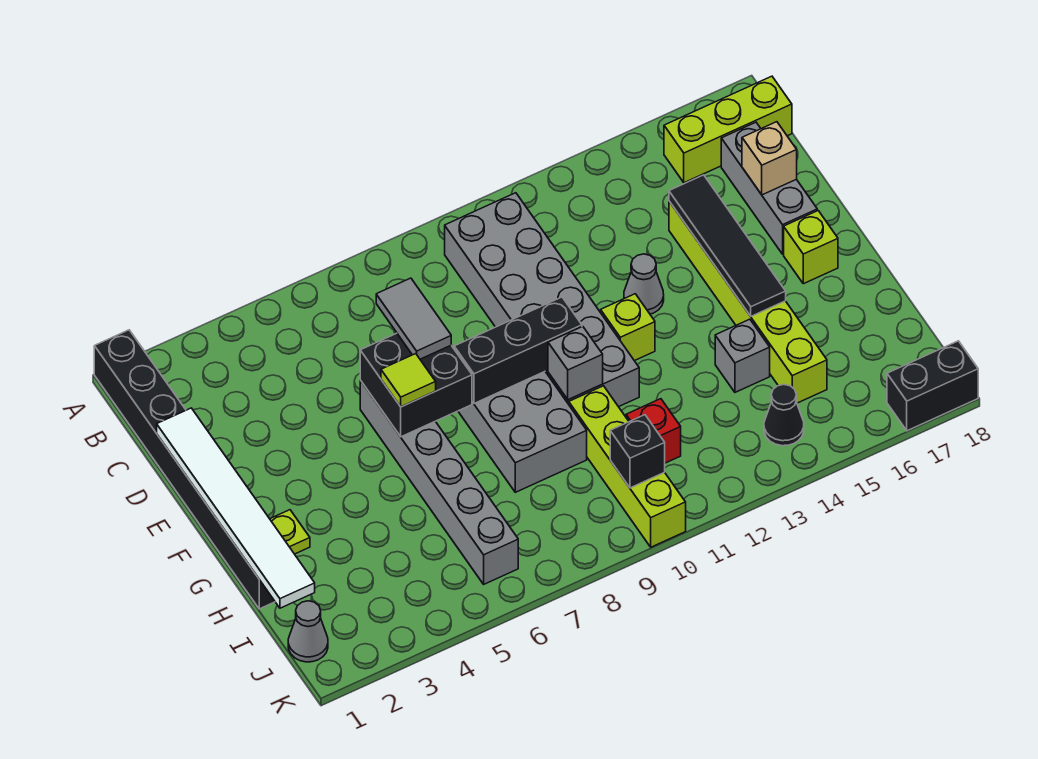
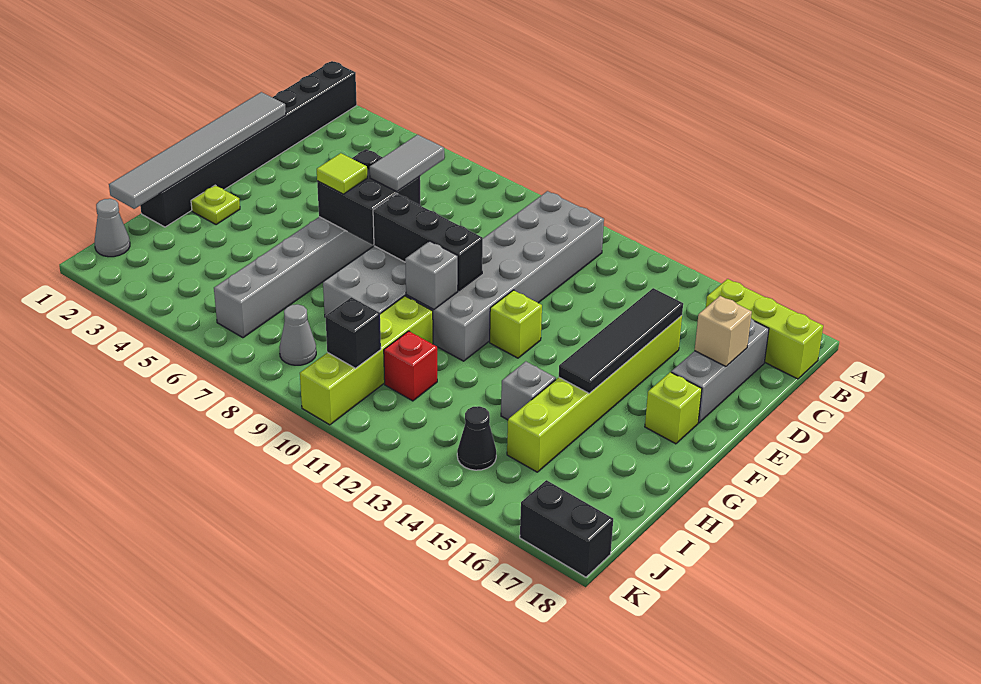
white tile D1:I1 level 2 -> grey tile D1:I1 level 2
grey cone E13 level 1 -> grey cone J8 level 1

